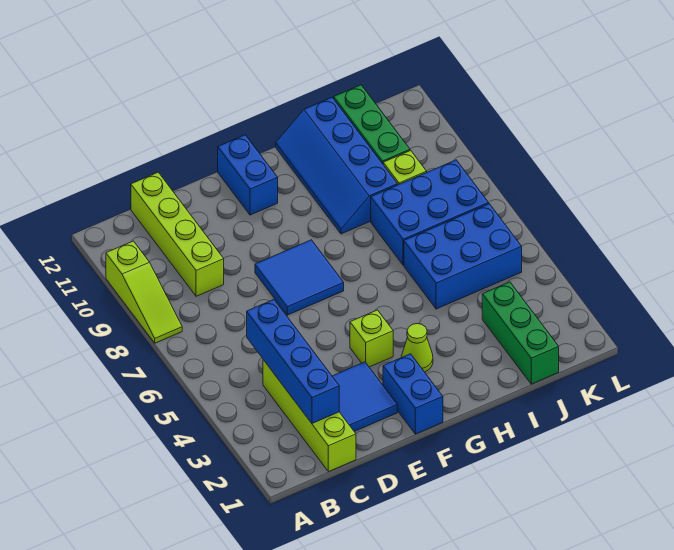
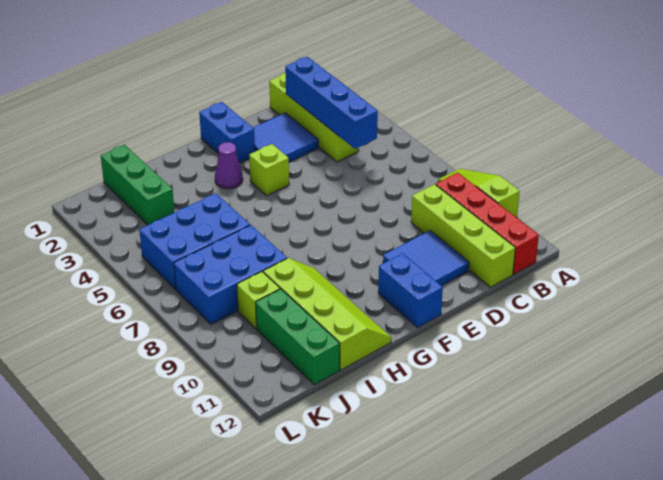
none -> red brick B9:B12 level 1
blue tile E7:F8 level 1 -> blue tile D10:E11 level 1
lime cone G3 level 1 -> purple cone G3 level 1
blue slope H9:I12 level 1 top I -> lime slope H9:I12 level 1 top I

